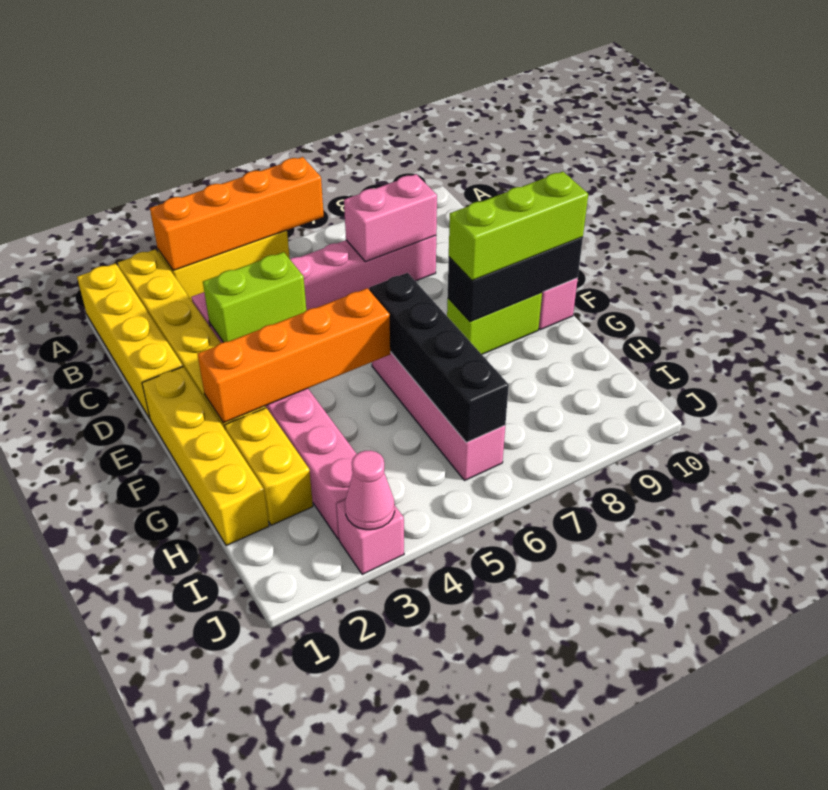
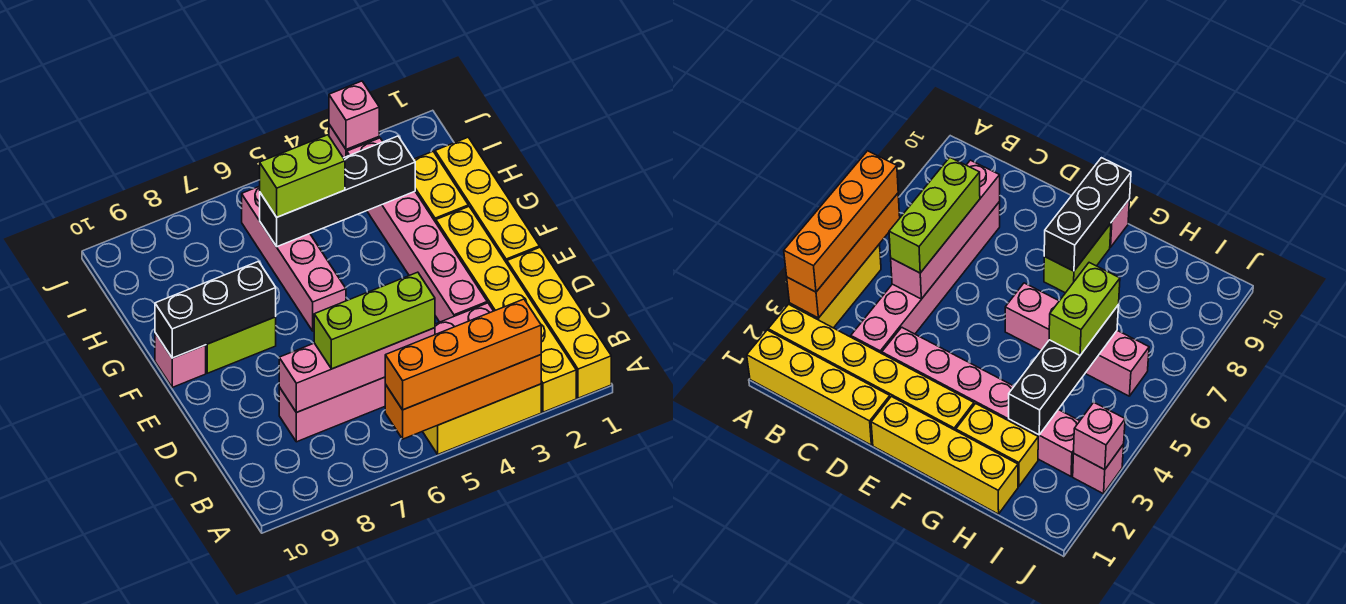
pink brick C7:C8 level 2 -> pink brick C5:C8 level 2
lime brick D3:D4 level 2 -> lime brick H5:H6 level 3
orange brick F2:F5 level 2 -> orange brick A3:A6 level 3
black brick F6:I6 level 2 -> black brick H3:H6 level 2
lime brick F8:F10 level 3 -> lime brick C5:C7 level 3
pink cone J3 level 2 -> pink brick J3 level 2

